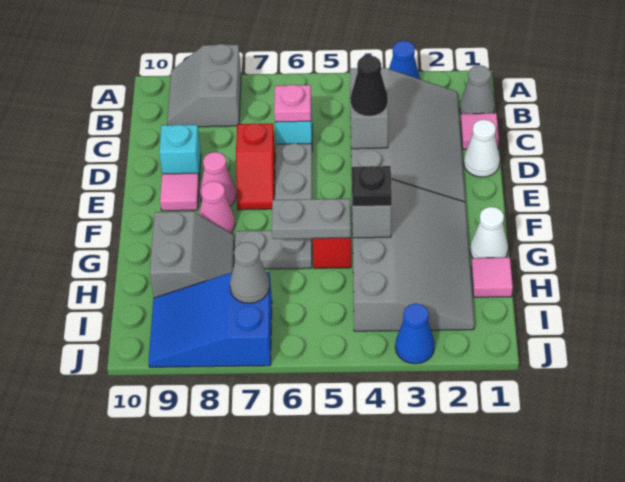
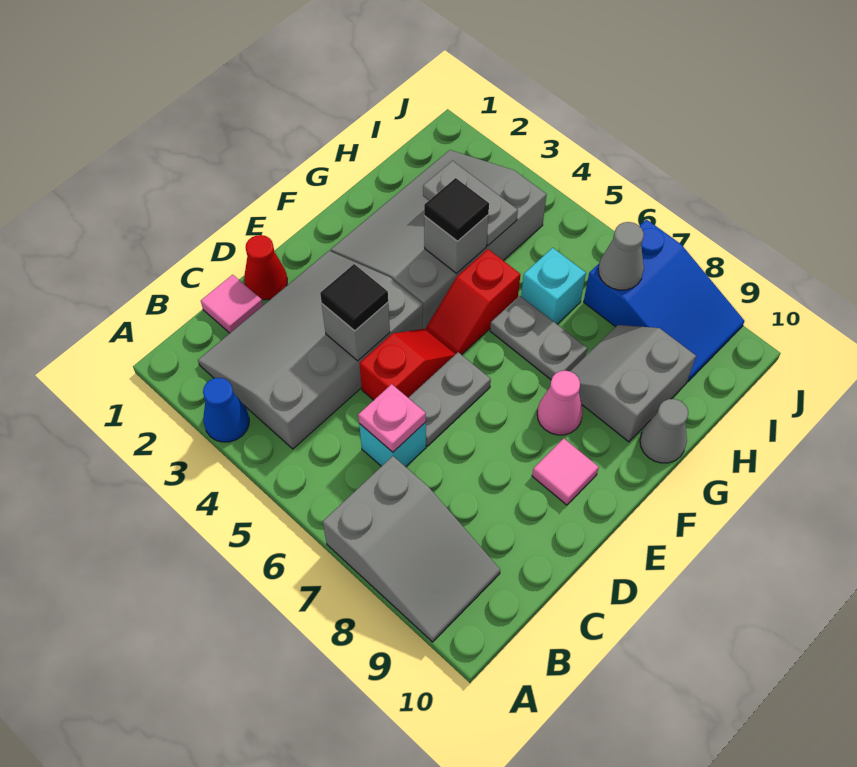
grey slope A8:B9 level 1 top 8 -> grey slope A7:B9 level 1 top 7
grey cone B1 level 1 -> grey cone G10 level 1
white cone D1 level 1 -> red cone D1 level 1
black cone D4 level 3 -> black tile D4 level 3
red slope D7:E7 level 1 top D -> red slope D5:E5 level 1 top D
cyan brick D9 level 1 -> cyan brick H6 level 1
pink cone E8 level 1 -> none
white cone G1 level 1 -> none
black plate G4 level 3 -> black tile G4 level 3
grey plate G5:G6 level 2 -> grey plate H3:H4 level 2
pink tile H1 level 1 -> none
blue cone J3 level 1 -> none

